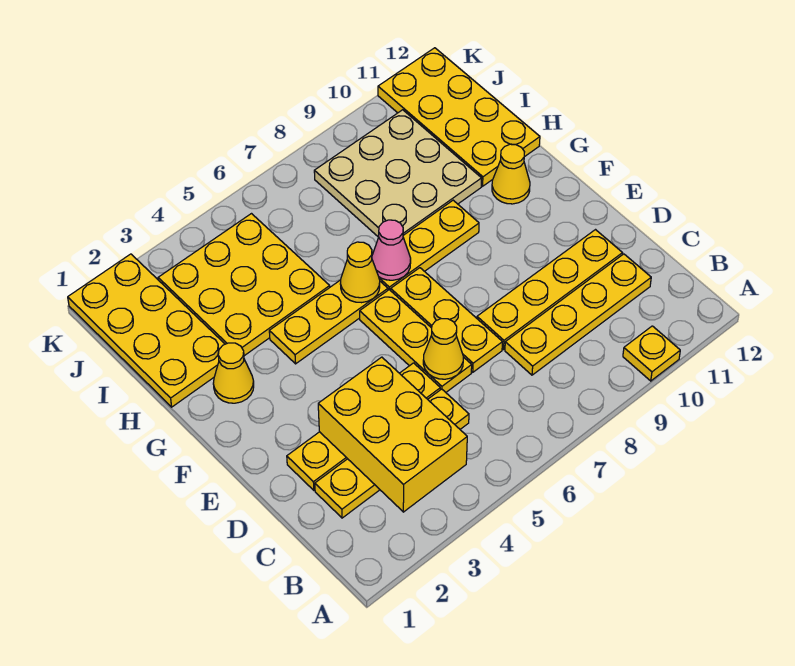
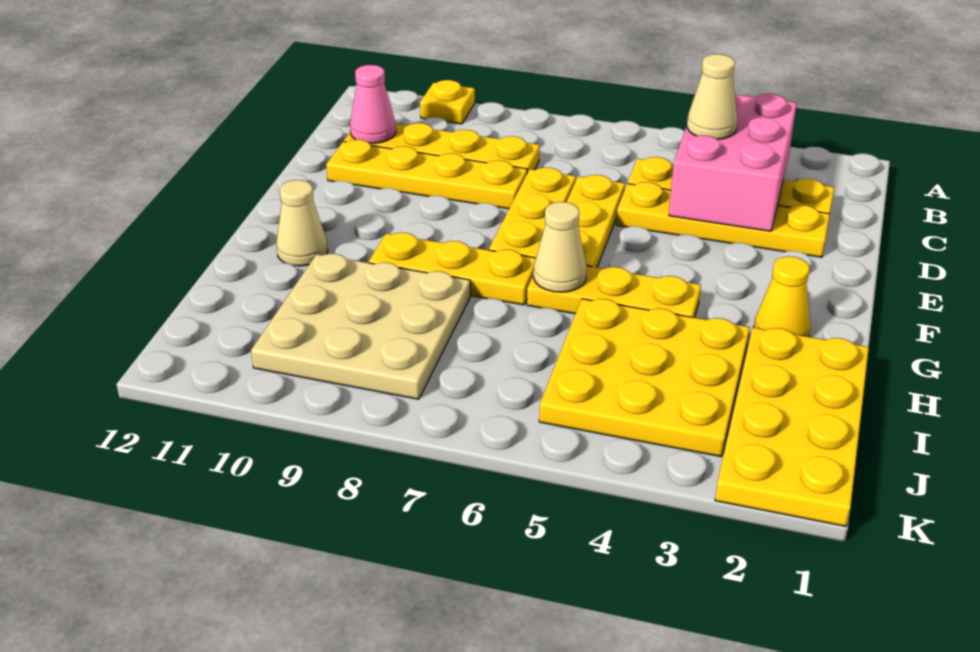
yellow brick B3:D4 level 2 -> pink brick B3:D4 level 2
none -> tan cone C4 level 3
yellow cone D6 level 2 -> none
yellow cone G6 level 2 -> tan cone G6 level 2
pink cone G7 level 2 -> pink cone C11 level 2
yellow cone G11 level 1 -> tan cone G11 level 1
yellow plate H11:K12 level 1 -> none

